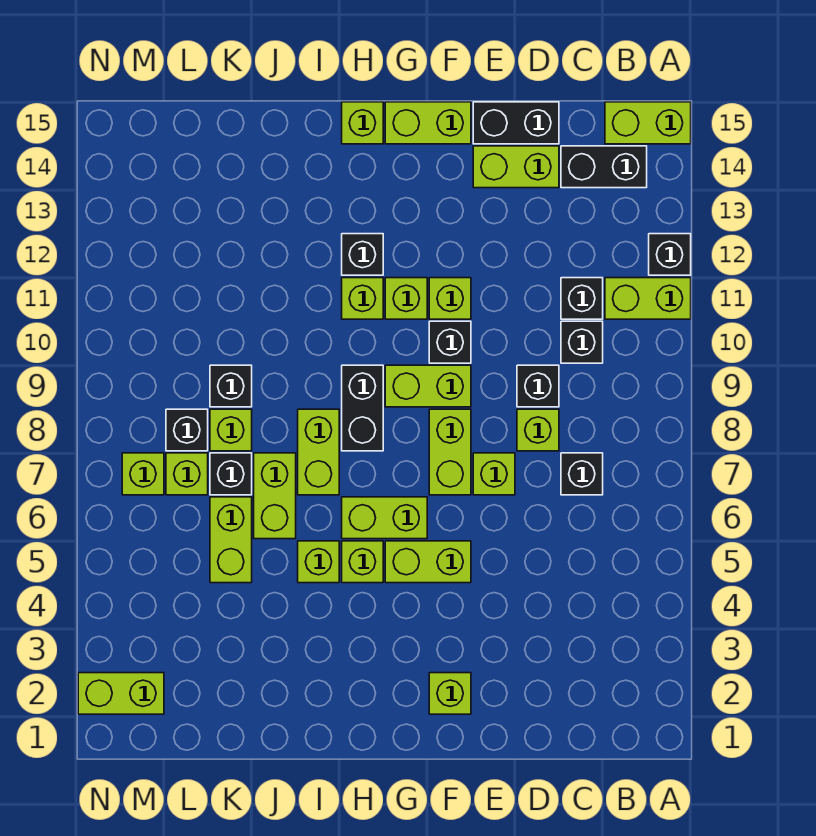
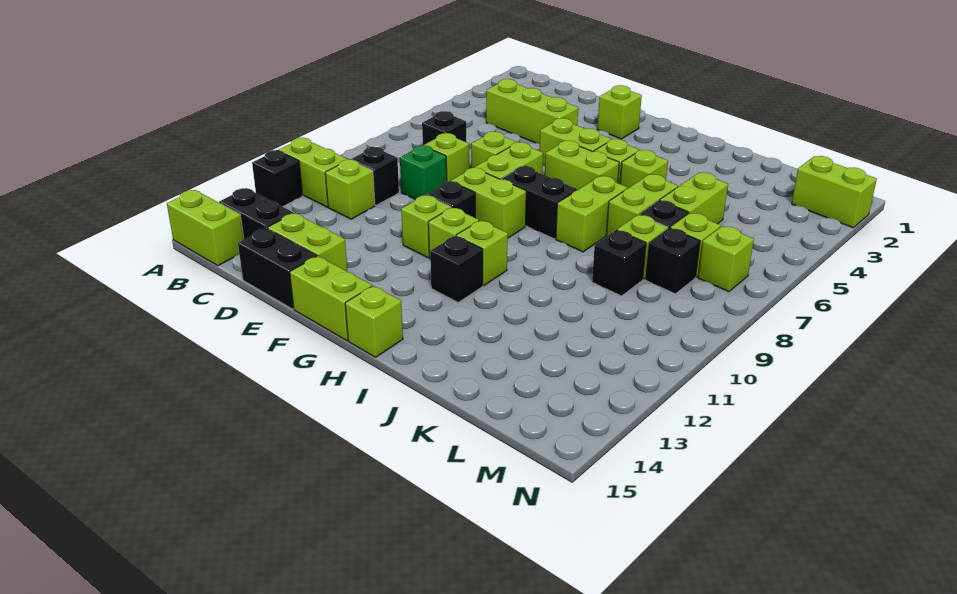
none -> lime brick C4:E4 level 1
black brick C11 level 1 -> lime brick C11 level 1
black brick D9 level 1 -> green brick D9 level 1
black brick H8:H9 level 1 -> black brick G8:H8 level 1

